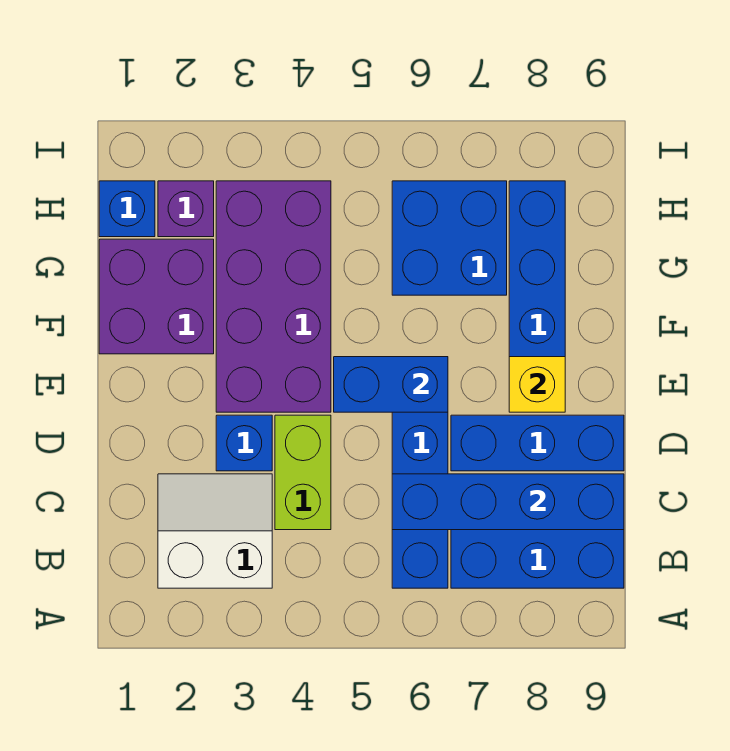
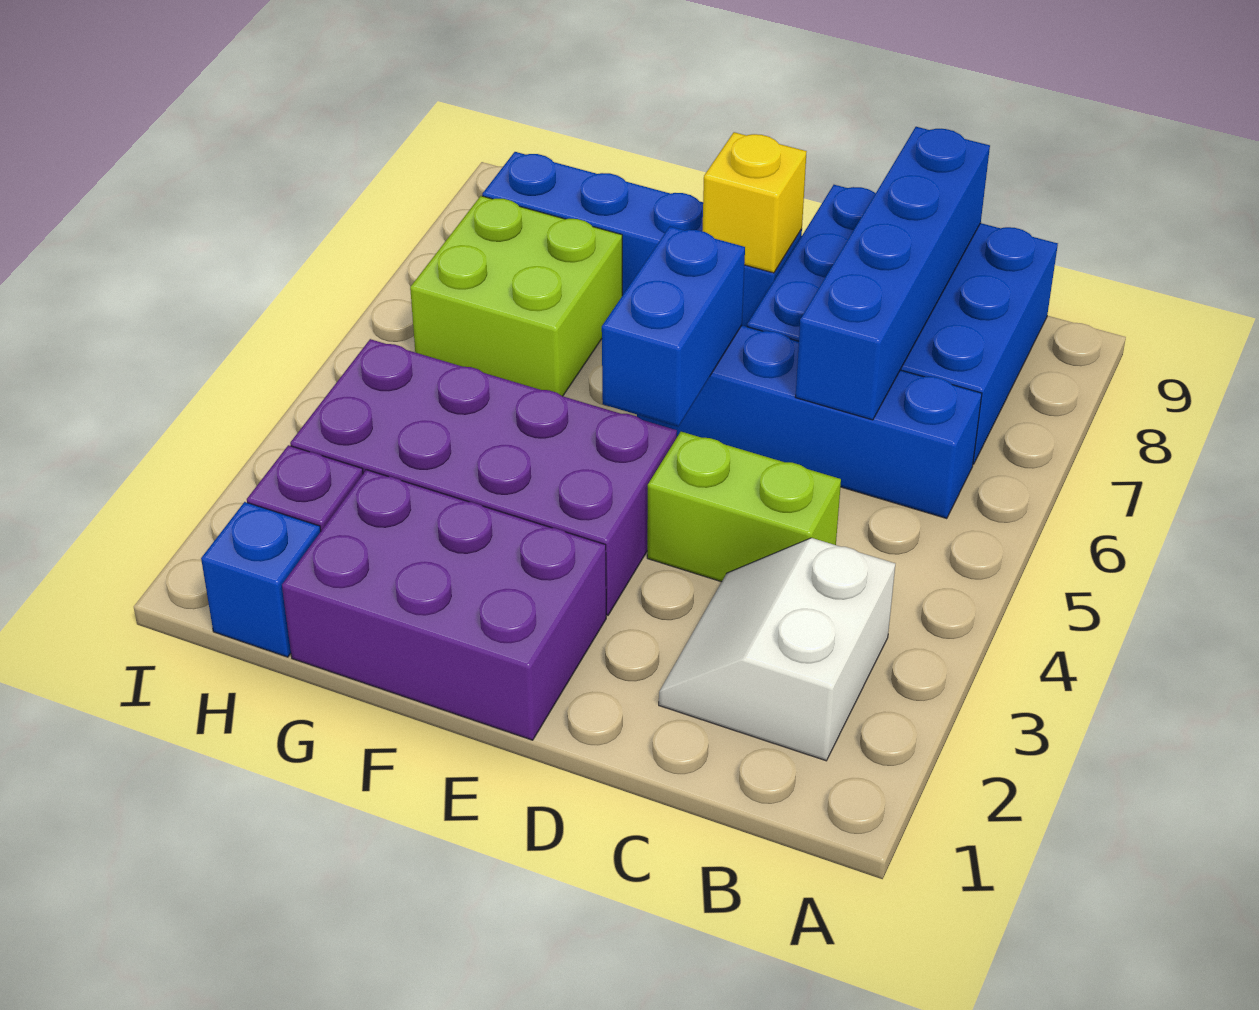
blue brick D3 level 1 -> none
purple brick F1:G2 level 1 -> purple brick E1:G2 level 1
blue brick G6:H7 level 1 -> lime brick G6:H7 level 1

